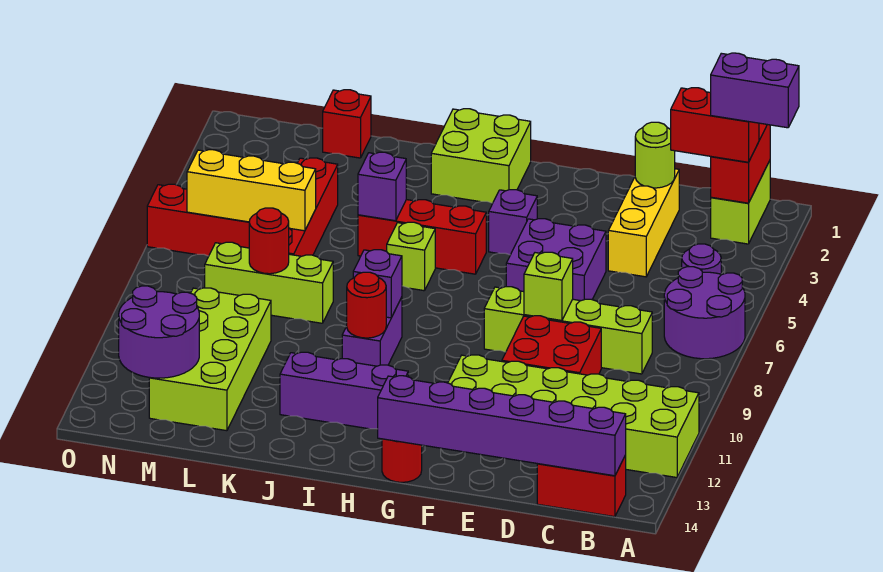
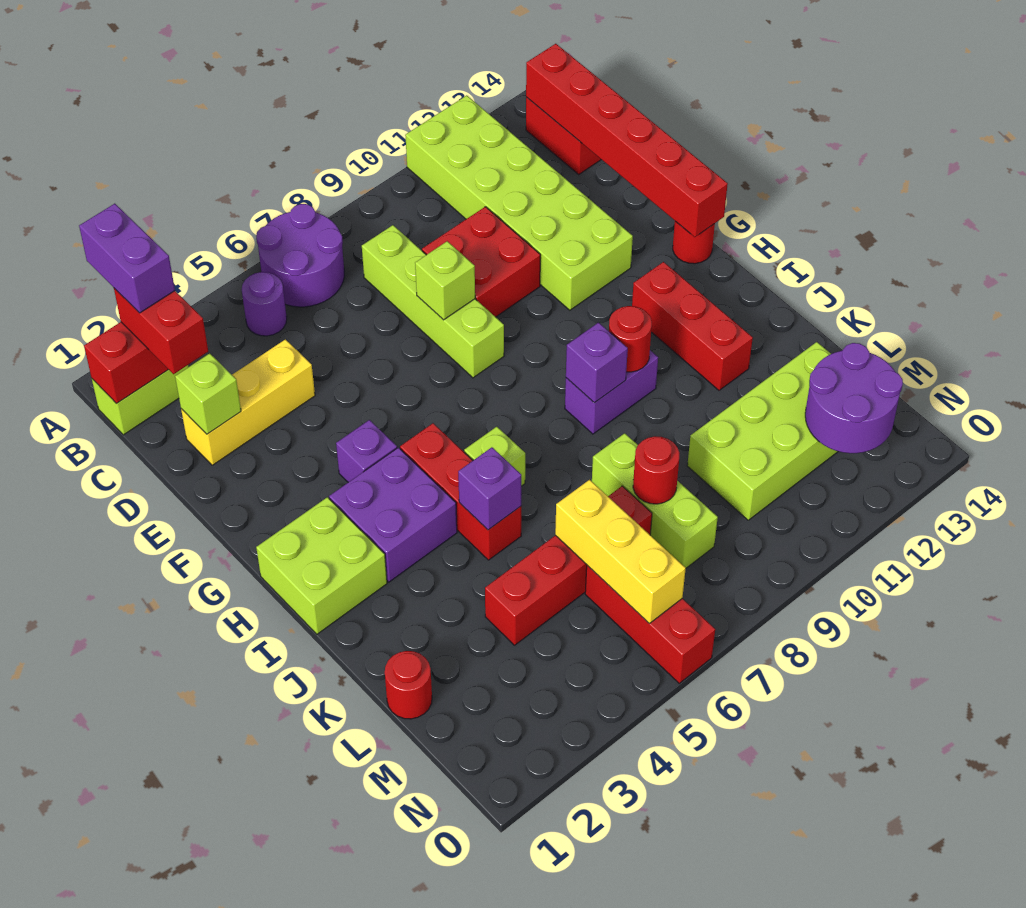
purple brick B14:G14 level 2 -> red brick B14:G14 level 2
lime round brick D2 level 2 -> lime brick D2 level 2
purple brick E5:F6 level 1 -> purple brick H3:I4 level 1
purple brick H12:J12 level 1 -> red brick H12:J12 level 1
red brick L1 level 1 -> red round brick L1 level 1

